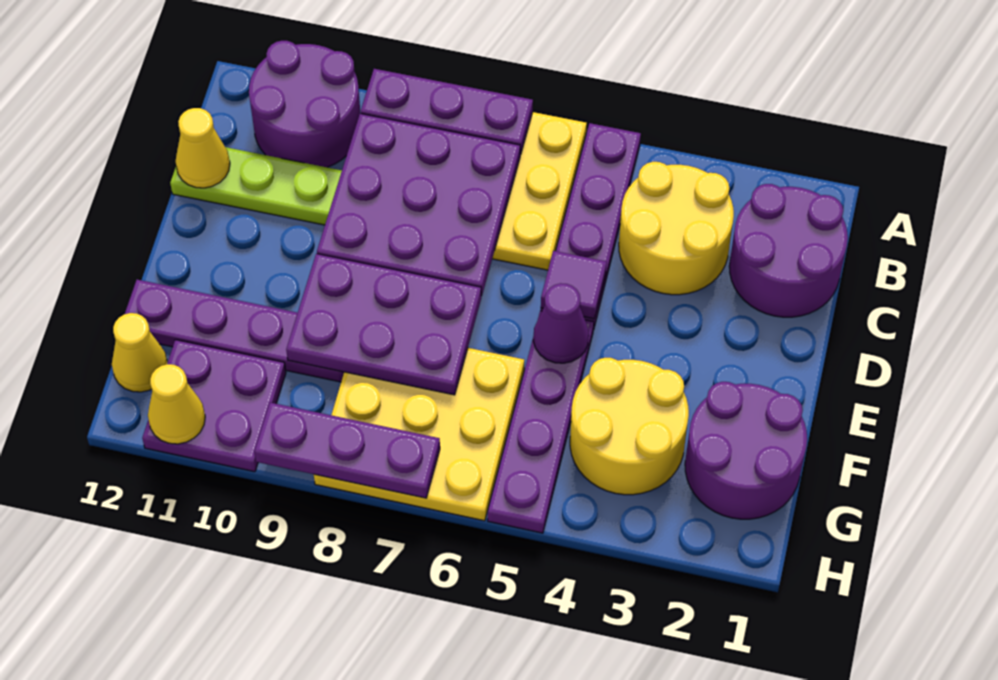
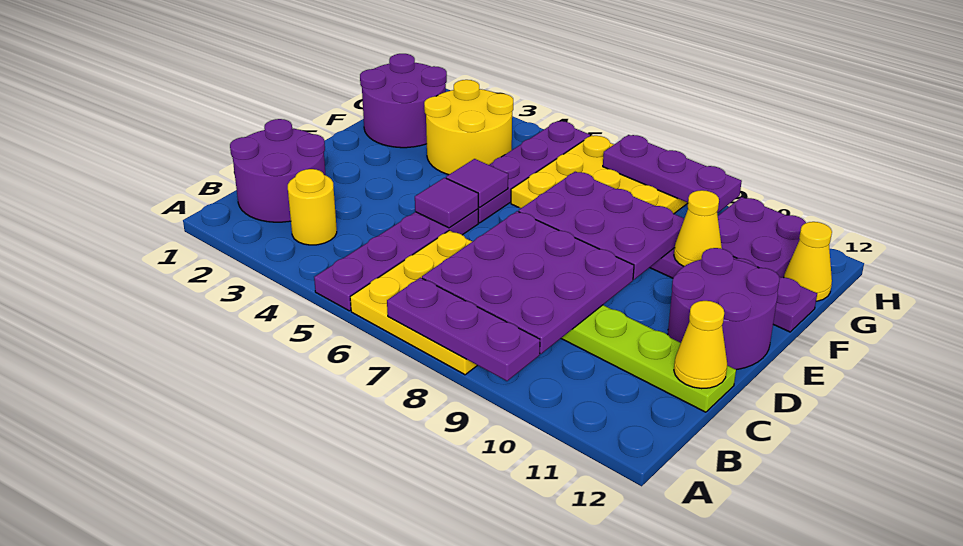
purple round brick A10:B11 level 1 -> purple round brick D11:E12 level 1
yellow round brick B3:C4 level 1 -> yellow round brick B3 level 1
purple cone E5 level 2 -> purple tile E5 level 2
yellow cone H11 level 2 -> yellow cone F10 level 2

